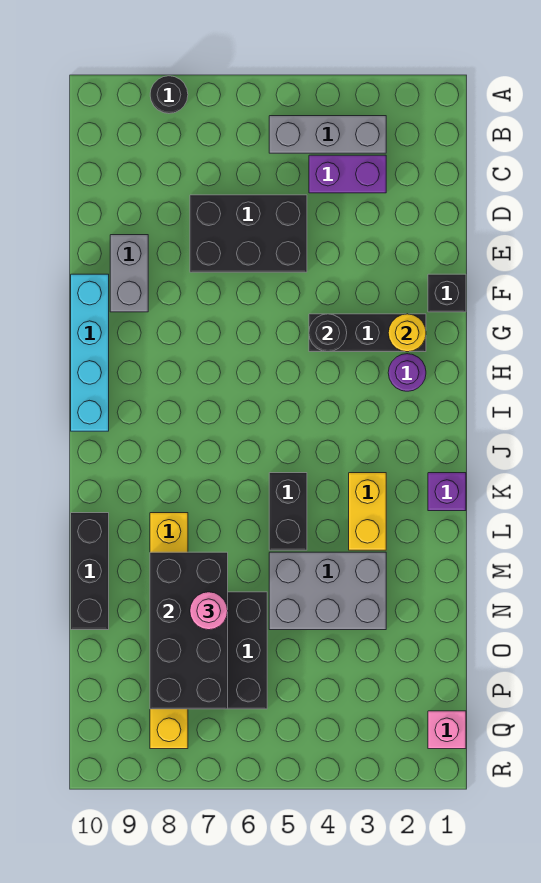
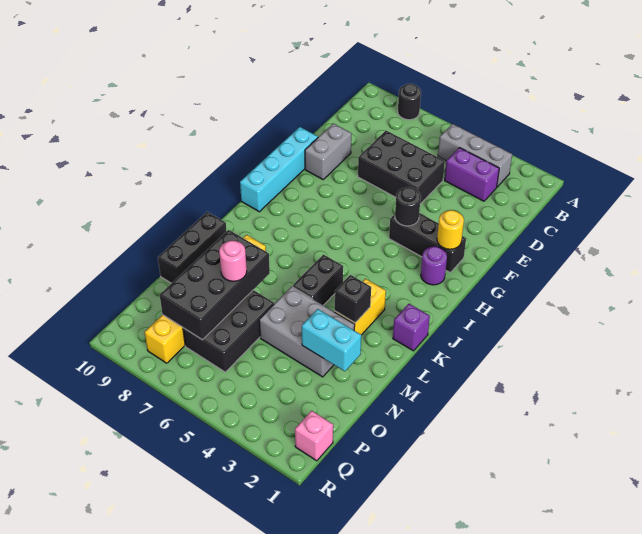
black brick F1 level 1 -> black brick L3 level 2
none -> cyan brick N2:N3 level 2

